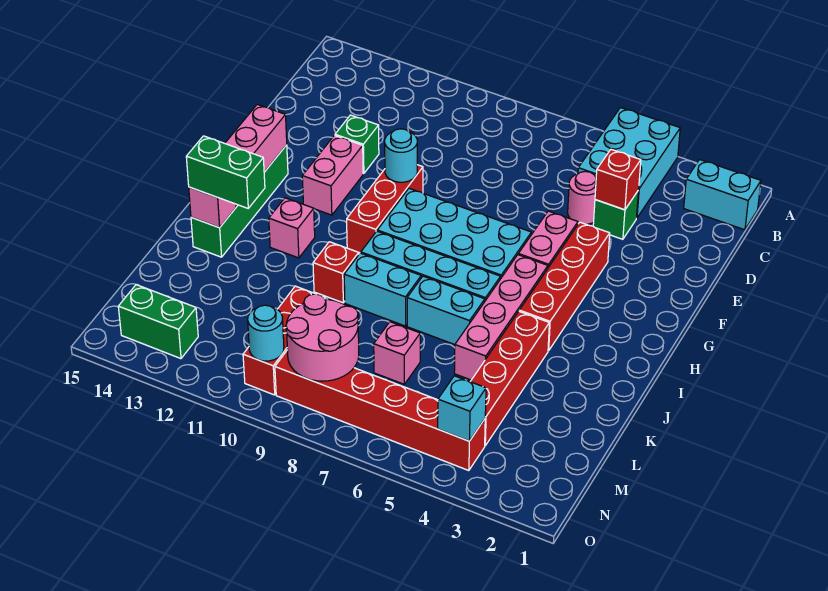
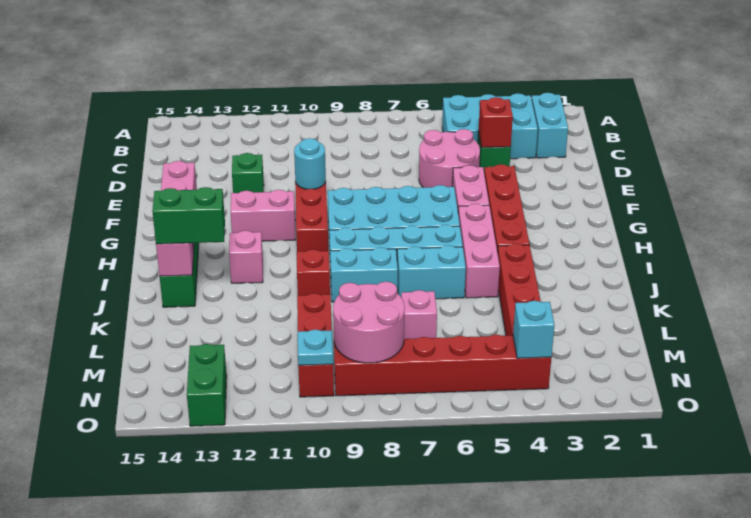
cyan brick A4:C5 level 1 -> cyan brick B3:C5 level 1
cyan brick B1:B2 level 1 -> cyan brick B2:C2 level 1
pink round brick D5 level 1 -> pink round brick D5:E6 level 1
pink brick F12:G12 level 1 -> pink brick G11:G12 level 1
pink brick H5:K5 level 1 -> pink brick H5:J5 level 1
cyan round brick N10 level 2 -> cyan plate N10 level 2
green brick N13:N14 level 1 -> green brick N13:O13 level 1

